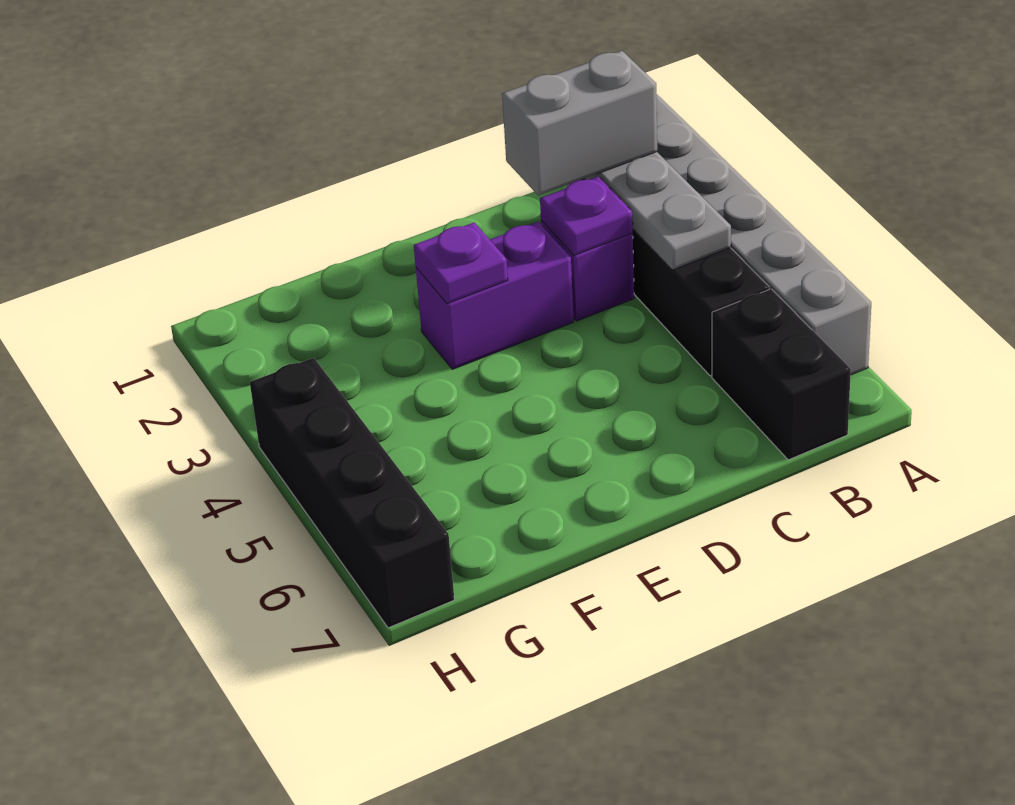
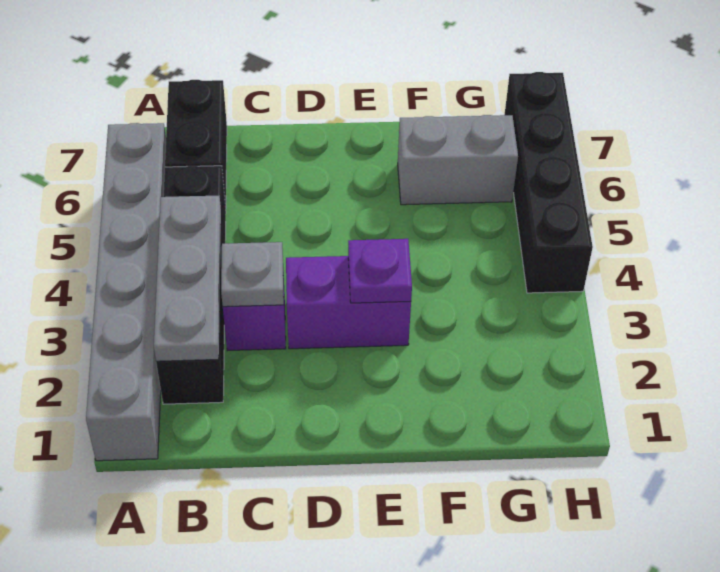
grey brick B2:C2 level 3 -> grey brick F6:G6 level 1
purple plate C3 level 2 -> grey plate C3 level 2

